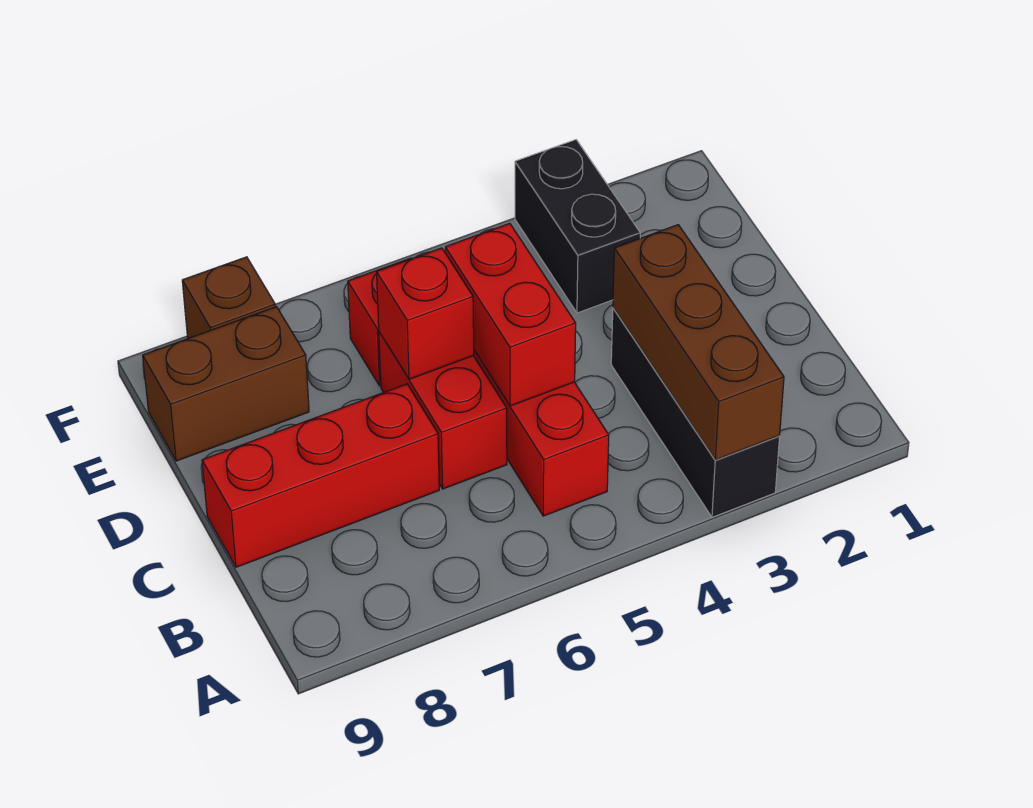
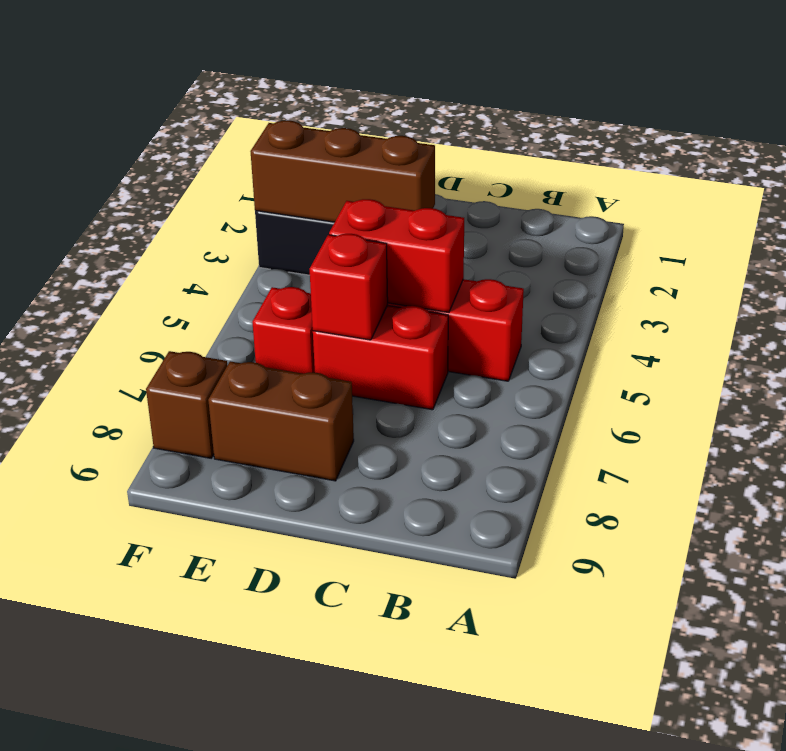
black brick A3:C3 level 1 -> none
brown brick A3:C3 level 2 -> brown brick D3:F3 level 2
red brick C7:C9 level 1 -> none
brown brick E8:E9 level 1 -> brown brick D8:E8 level 1

